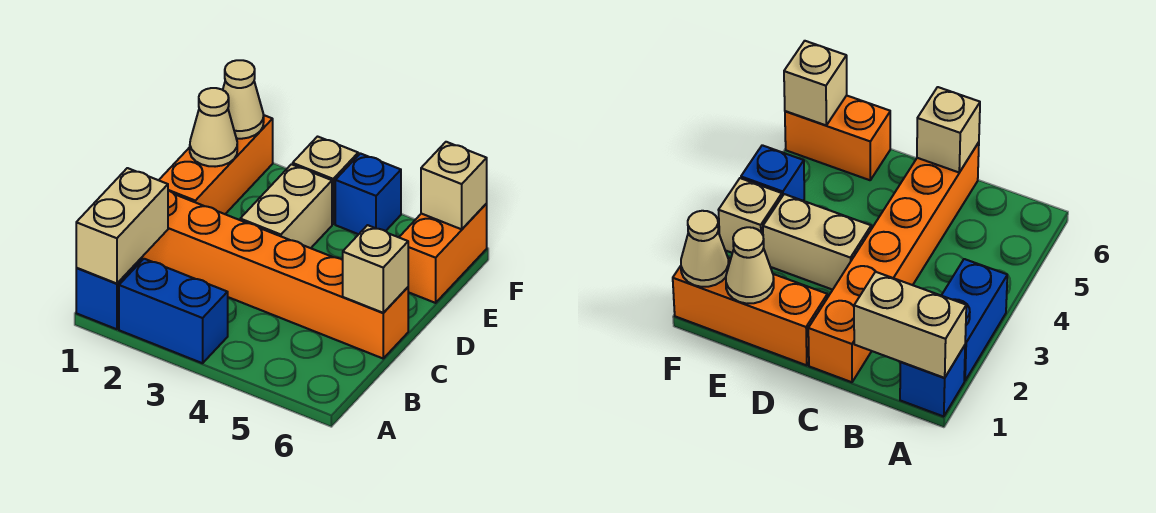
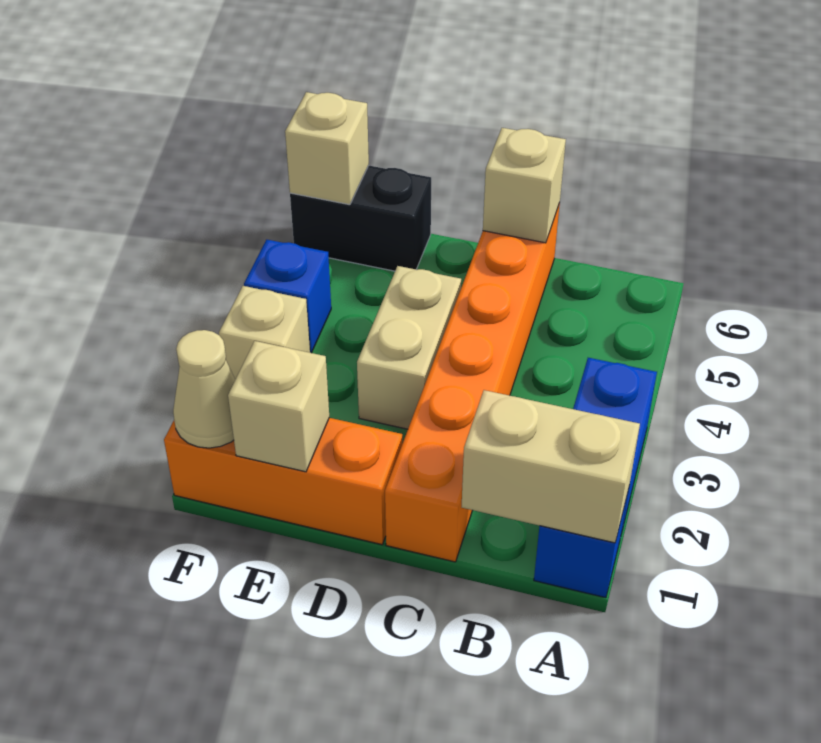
tan brick D3:E3 level 1 -> tan brick D3:D4 level 1
tan cone E1 level 2 -> tan brick E1 level 2
orange brick E6:F6 level 1 -> black brick E6:F6 level 1

